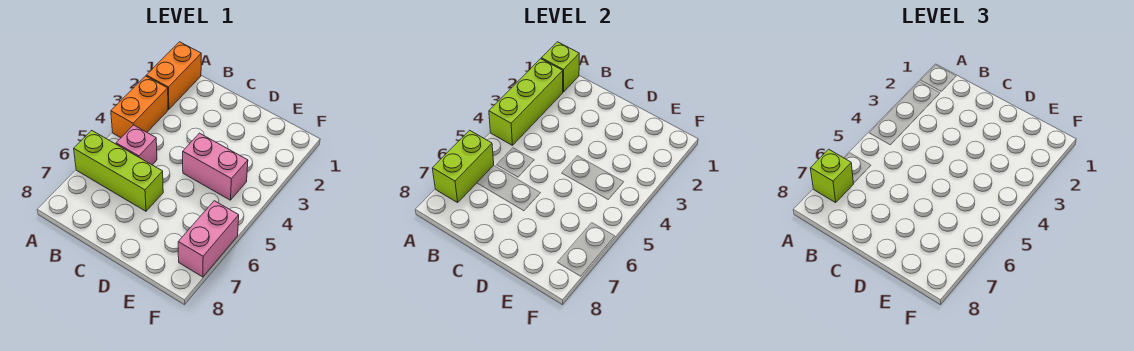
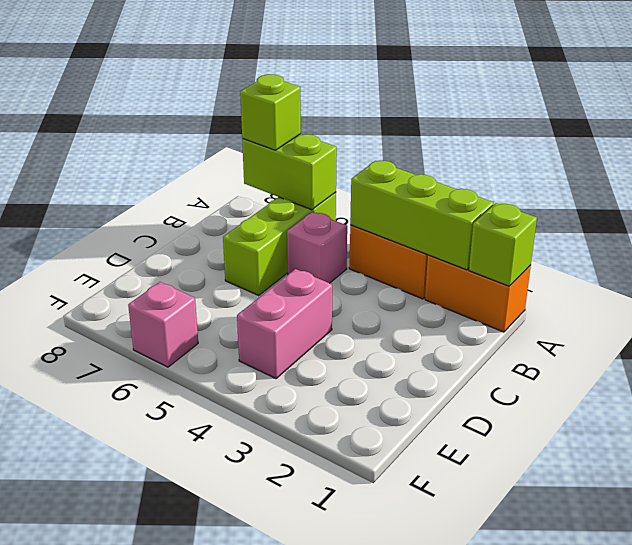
pink brick F6:F7 level 1 -> pink brick F6 level 1

